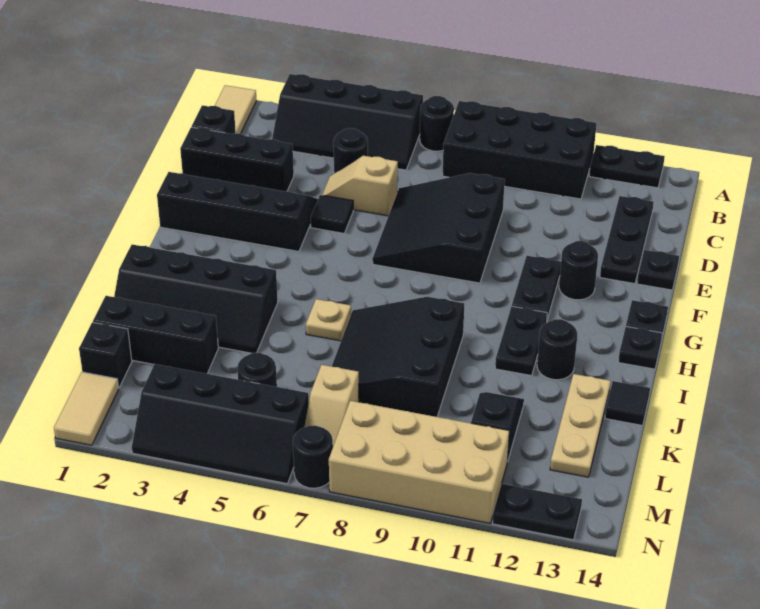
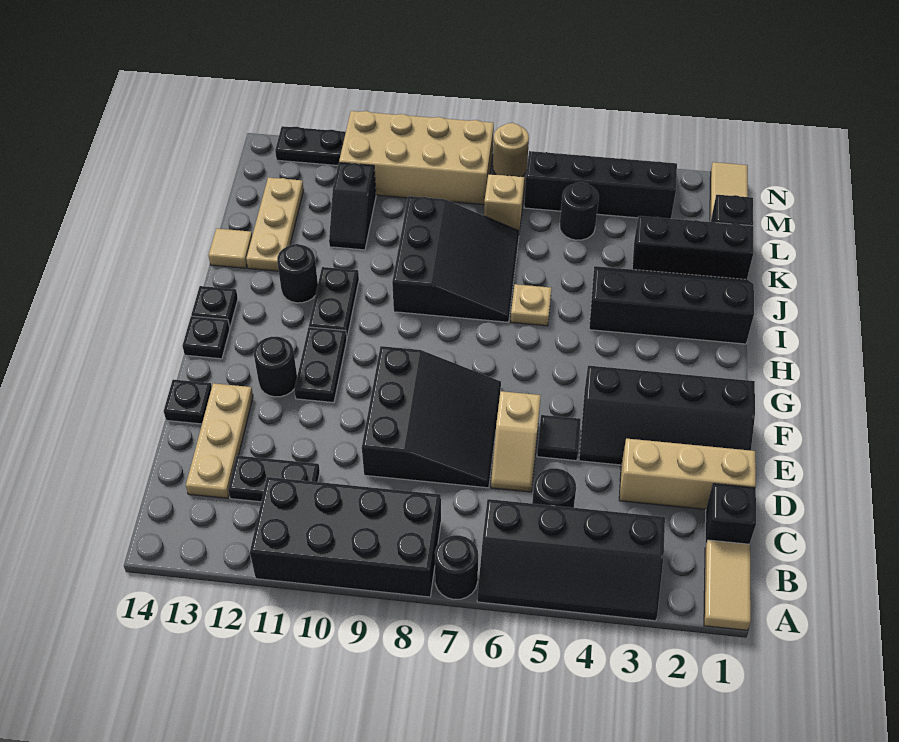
black slope A3:B6 level 1 top A -> black slope A3:B6 level 1 top B
black plate A12:A13 level 1 -> black plate C11:C12 level 1
black plate C13:E13 level 1 -> tan plate C13:E13 level 1
black brick D1:D3 level 1 -> tan brick D1:D3 level 1
tan slope D5:D6 level 1 top 6 -> tan slope D6:E6 level 1 top E
black tile J14 level 1 -> tan tile J14 level 1
black round brick N7 level 1 -> tan round brick N7 level 1

